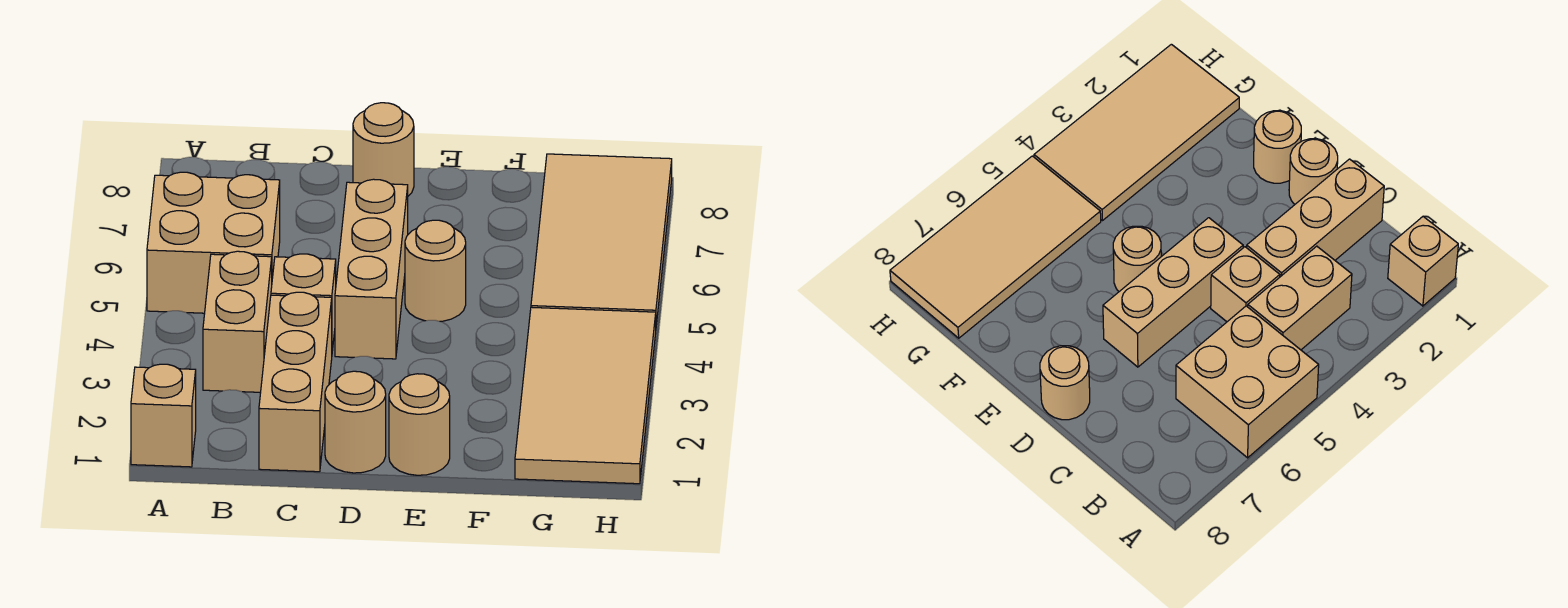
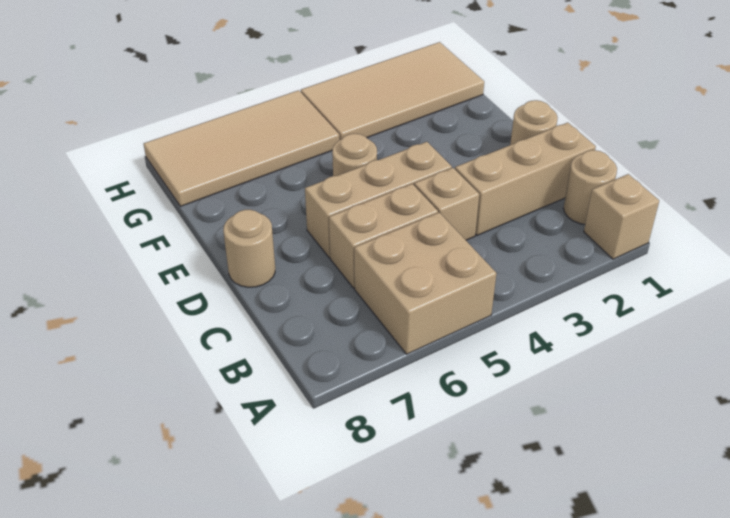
tan brick B3:B4 level 1 -> tan brick C5:C6 level 1
tan round brick E1 level 1 -> tan round brick B1 level 1

